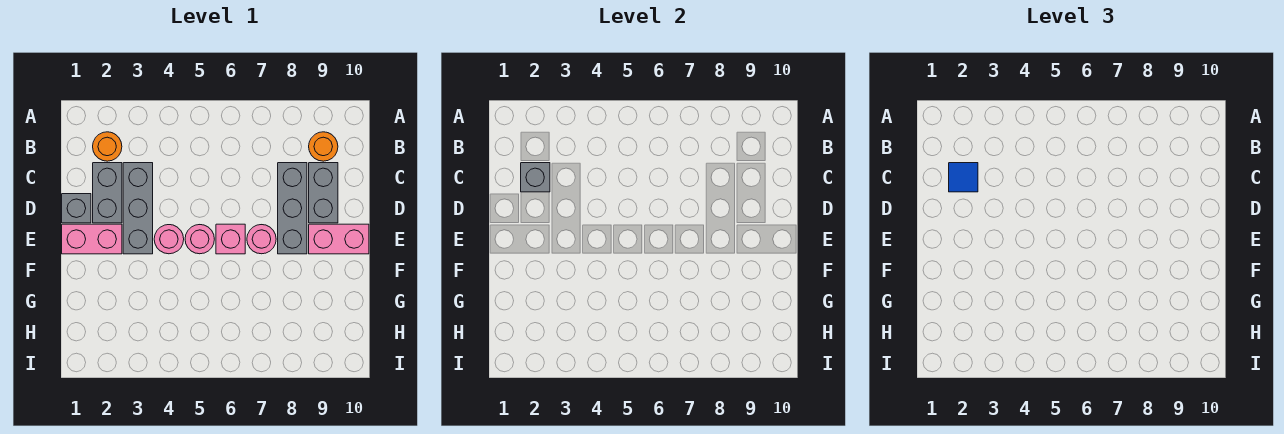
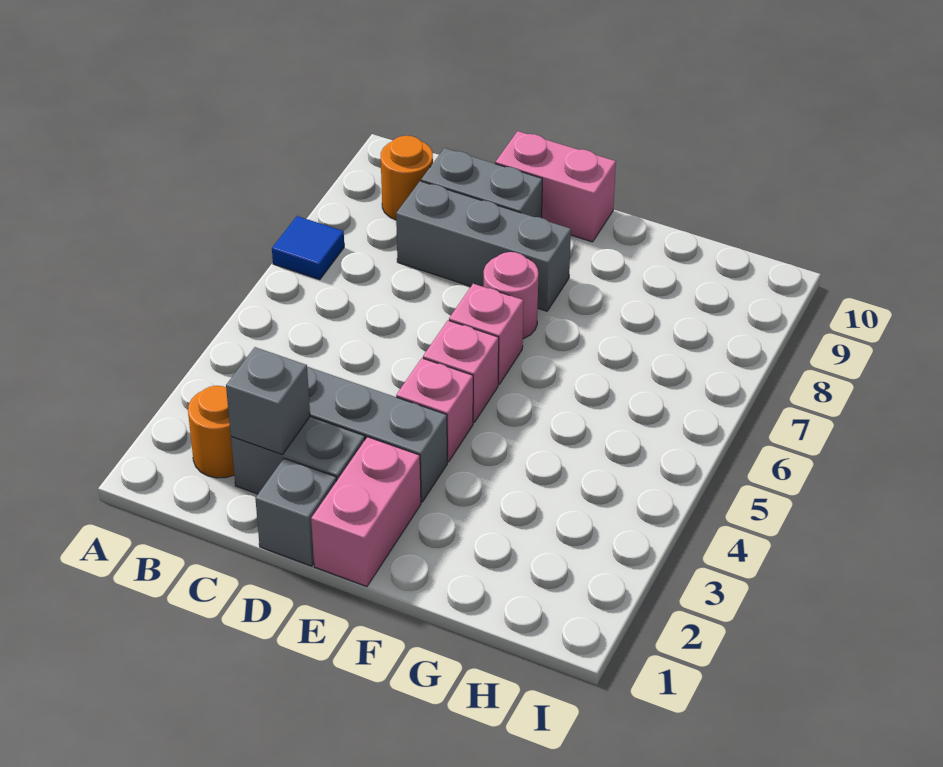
blue tile C2 level 3 -> blue tile A7 level 1
pink round brick E4 level 1 -> pink brick E4 level 1
pink round brick E5 level 1 -> pink brick E5 level 1
pink brick E9:E10 level 1 -> pink brick D10:E10 level 1

